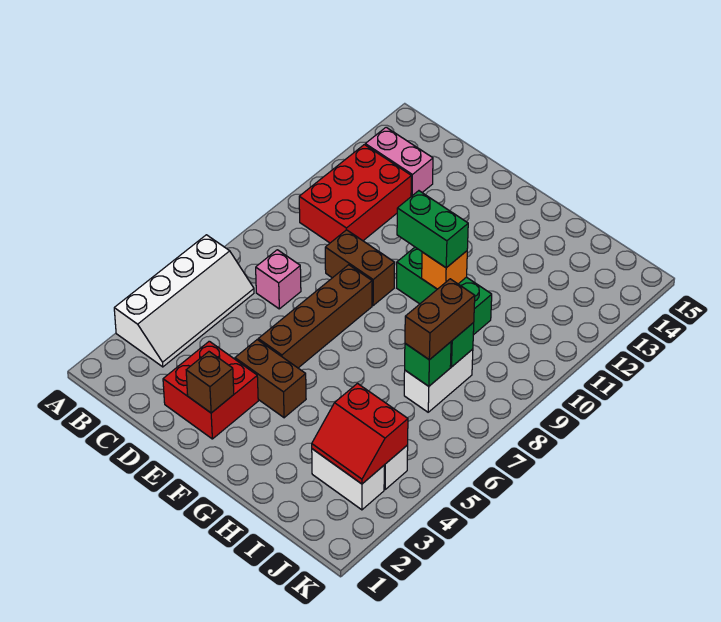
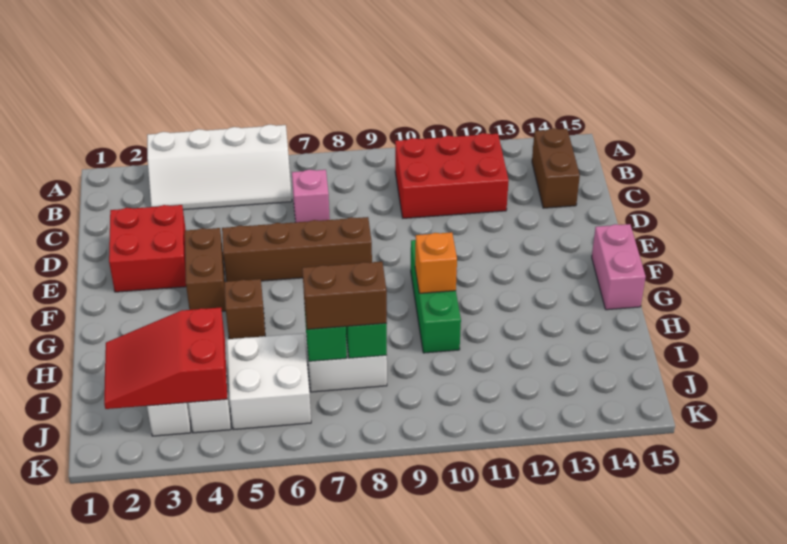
pink brick B13:C13 level 1 -> pink brick F15:G15 level 1
brown brick D9:E9 level 1 -> brown brick B14:C14 level 1
brown brick E2 level 2 -> brown brick G5 level 1
green brick F10:G10 level 3 -> none
red slope I3:J4 level 2 top 4 -> red slope I2:J4 level 2 top 4
none -> white brick I5:J6 level 1

